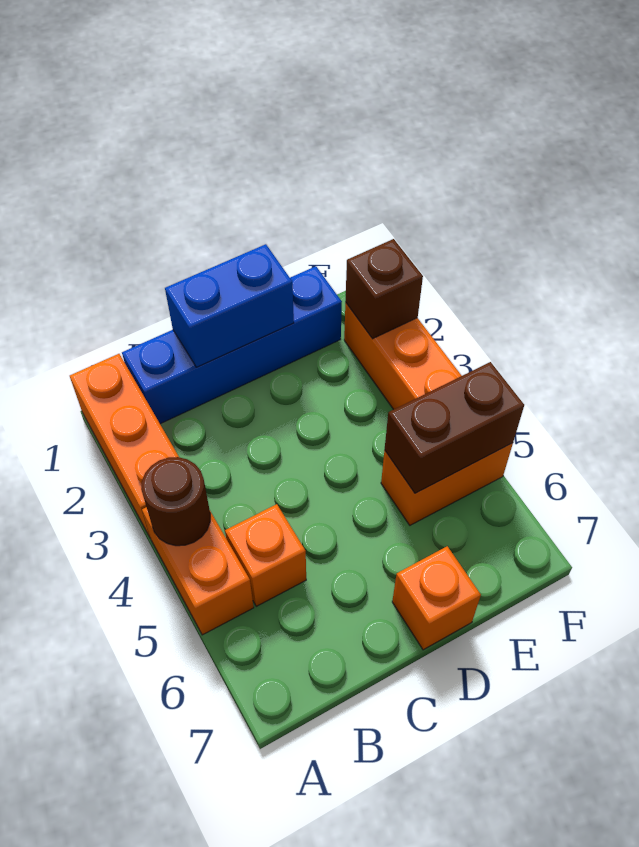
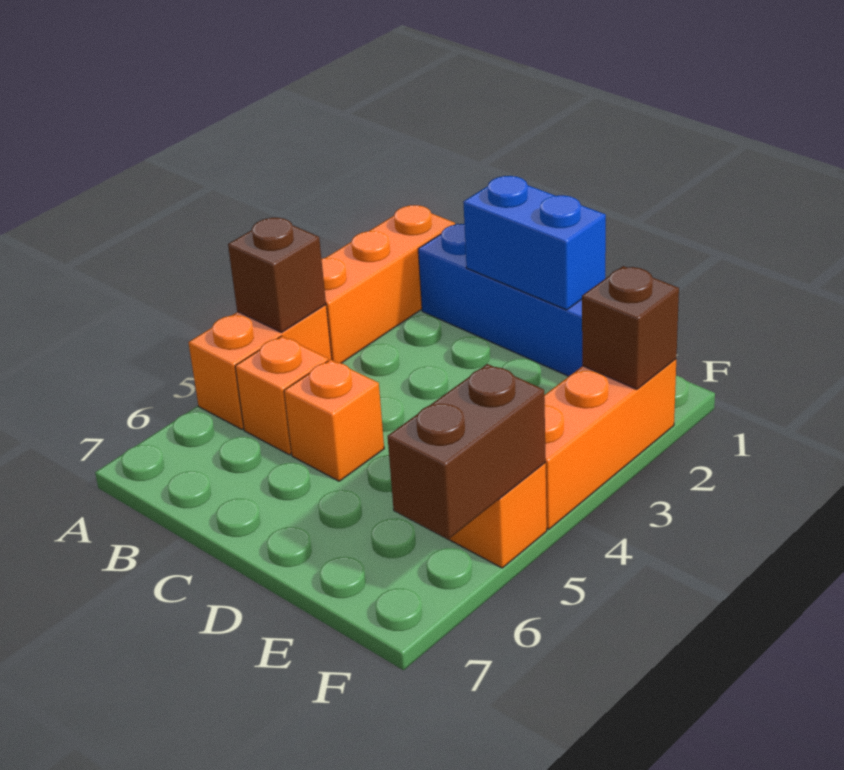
brown round brick A4 level 2 -> brown brick A4 level 2
orange brick D7 level 1 -> orange brick C5 level 1
brown brick E5:F5 level 2 -> brown brick F5:F6 level 2

